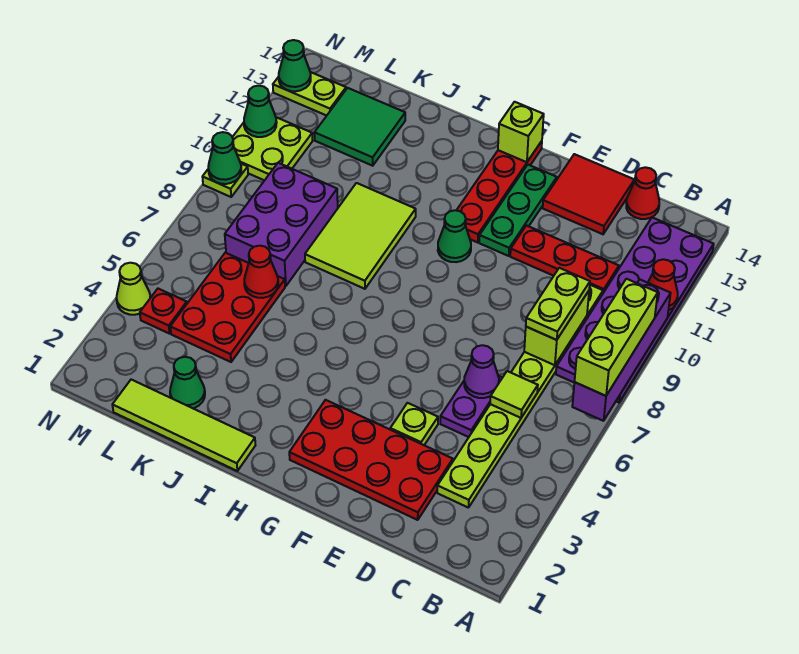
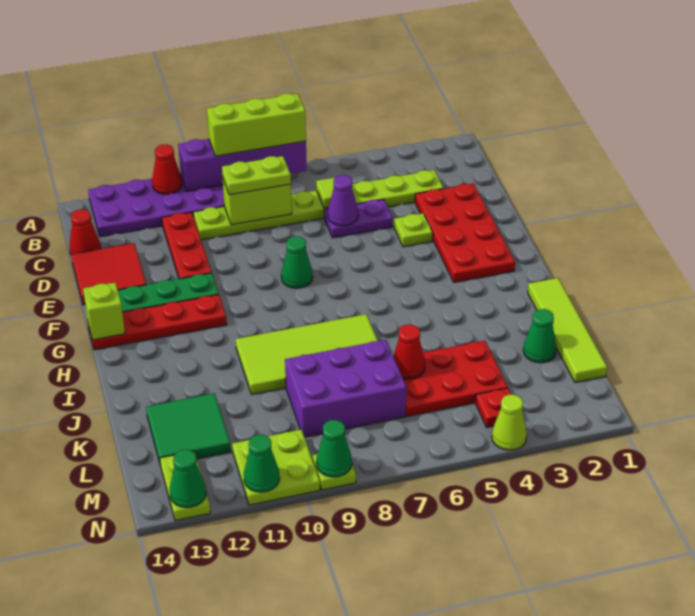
green cone G10 level 1 -> green cone F8 level 1
lime tile I8:J10 level 1 -> lime tile I7:J10 level 1

